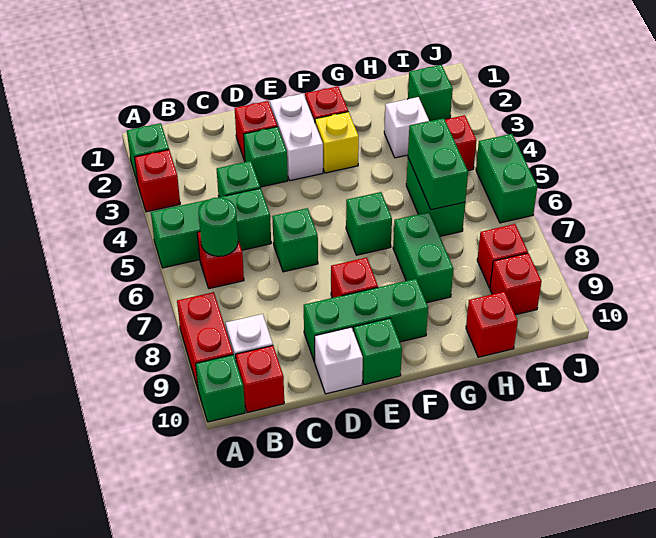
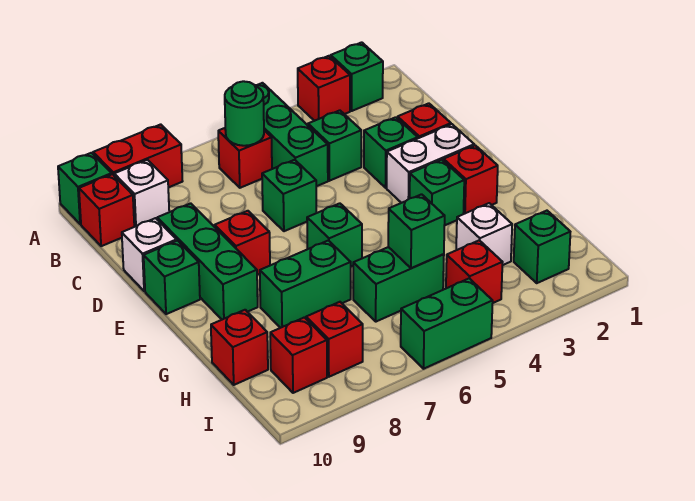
yellow brick F3 level 1 -> green brick F3 level 1
green brick H5:H6 level 2 -> green brick H5 level 2

